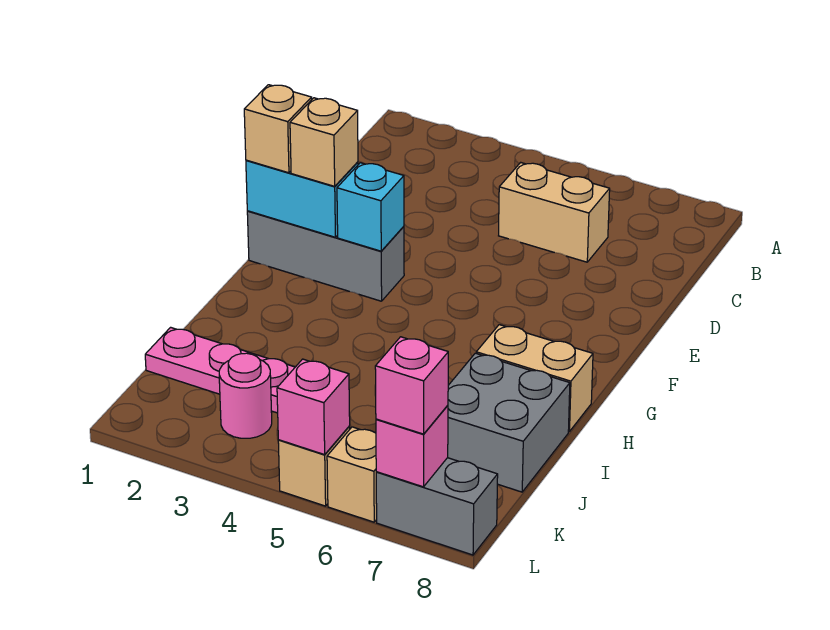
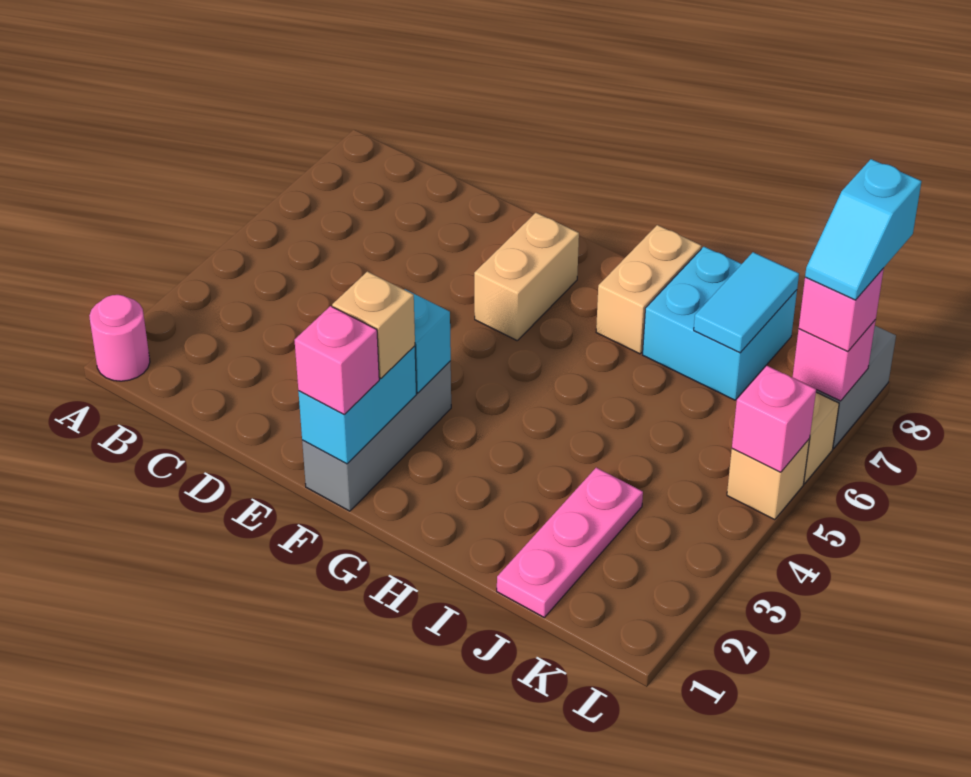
tan brick C5:C6 level 1 -> tan brick F6:F7 level 1
tan brick F1 level 3 -> pink brick F1 level 3
grey brick I7:J8 level 1 -> cyan brick I7:J8 level 1
none -> cyan tile J7:J8 level 2
pink round brick K3 level 1 -> pink round brick A1 level 1
none -> cyan slope L7:L8 level 4 top 8

